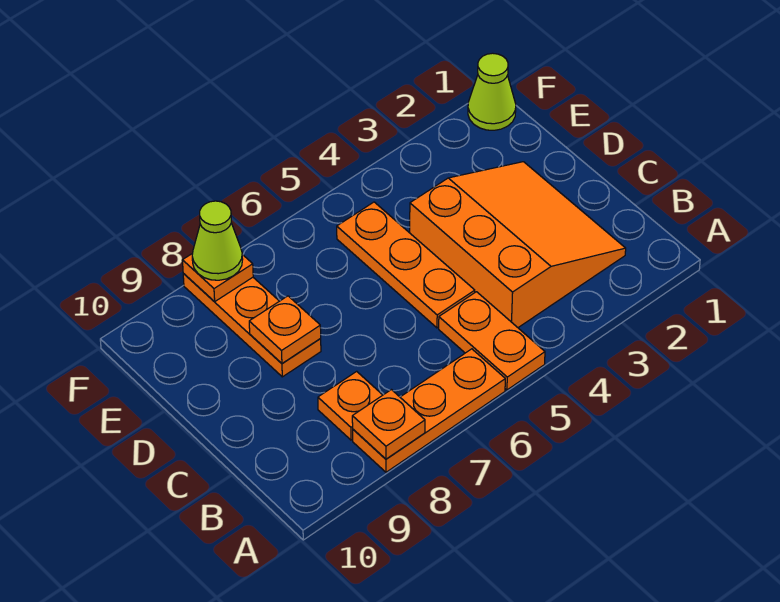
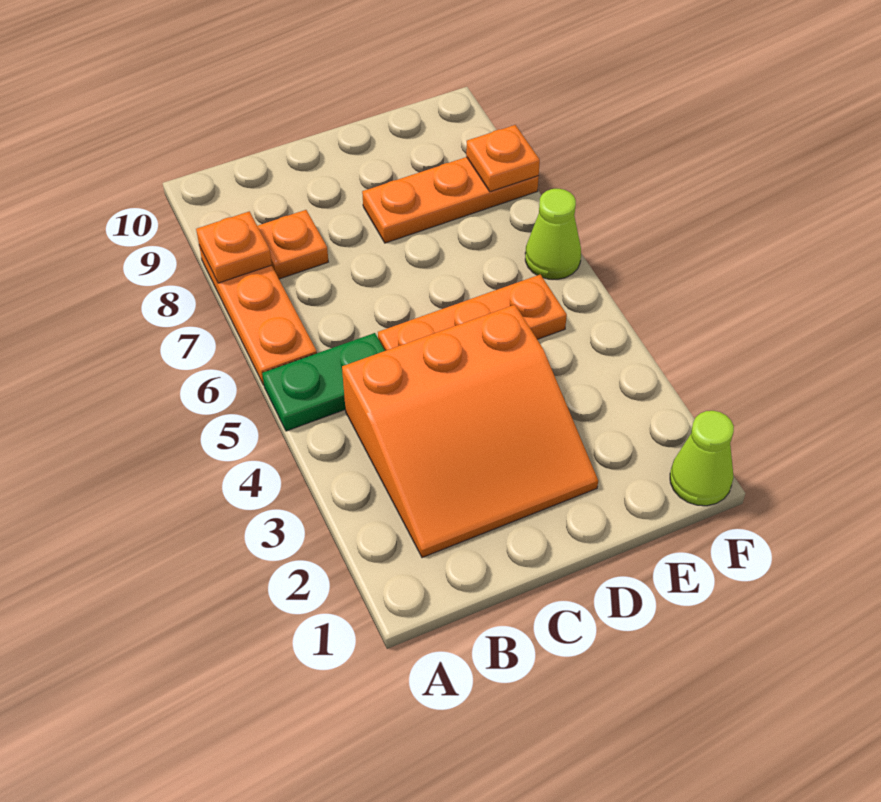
orange plate A5:B5 level 1 -> green plate A5:B5 level 1
orange plate D8 level 2 -> none
lime cone F8 level 3 -> lime cone F6 level 1

